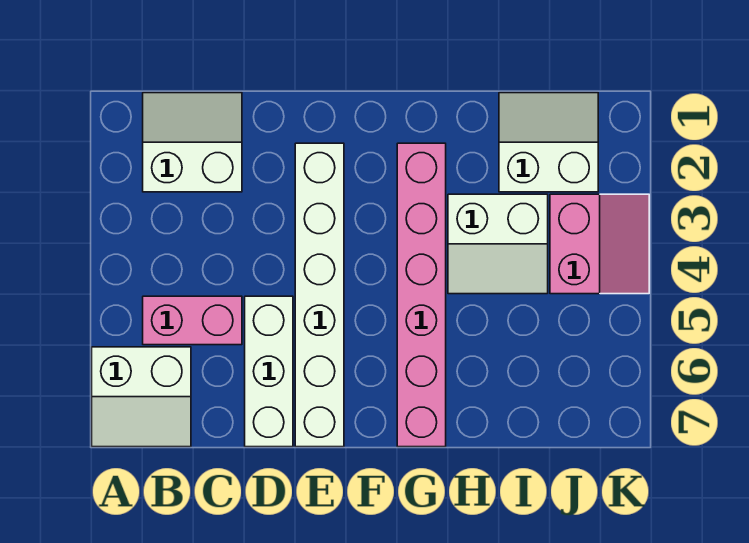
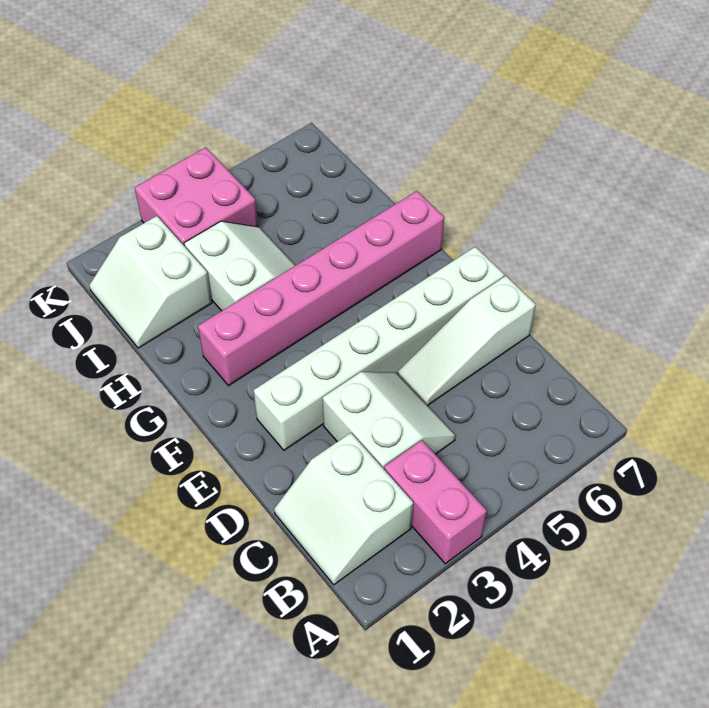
white slope A6:B7 level 1 top 6 -> white slope C3:D4 level 1 top 3
pink brick B5:C5 level 1 -> pink brick A3:B3 level 1
white brick D5:D7 level 1 -> white slope D5:D7 level 1 top 7
pink slope J3:K4 level 1 top J -> pink brick J3:K4 level 1

